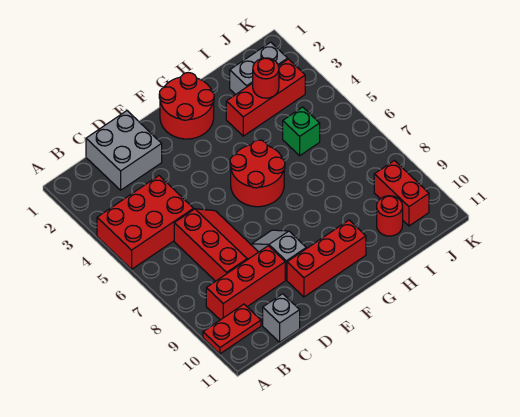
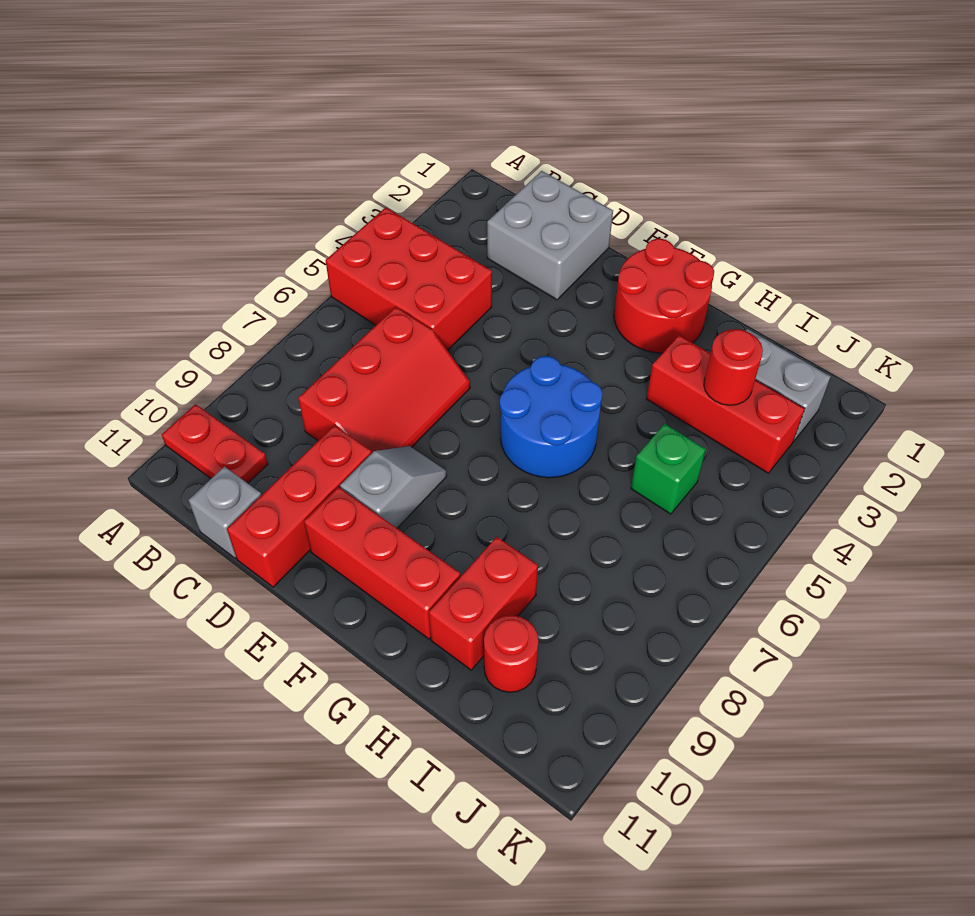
red brick B9:D9 level 1 -> red brick D9:D11 level 1
red round brick F5:G6 level 1 -> blue round brick F5:G6 level 1
red brick J9:J10 level 1 -> red brick H9:H10 level 1

